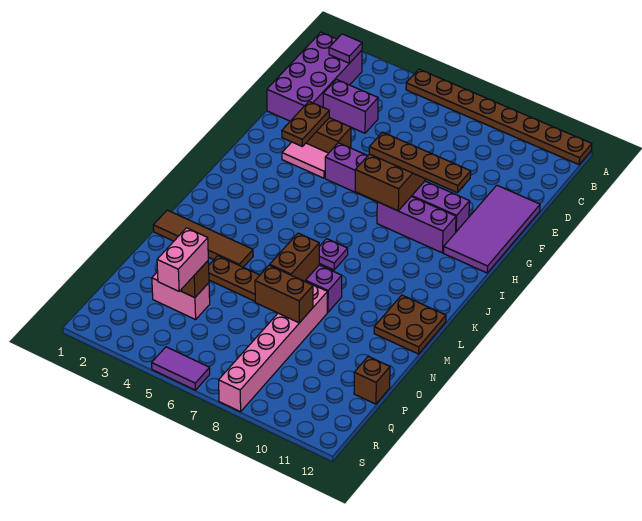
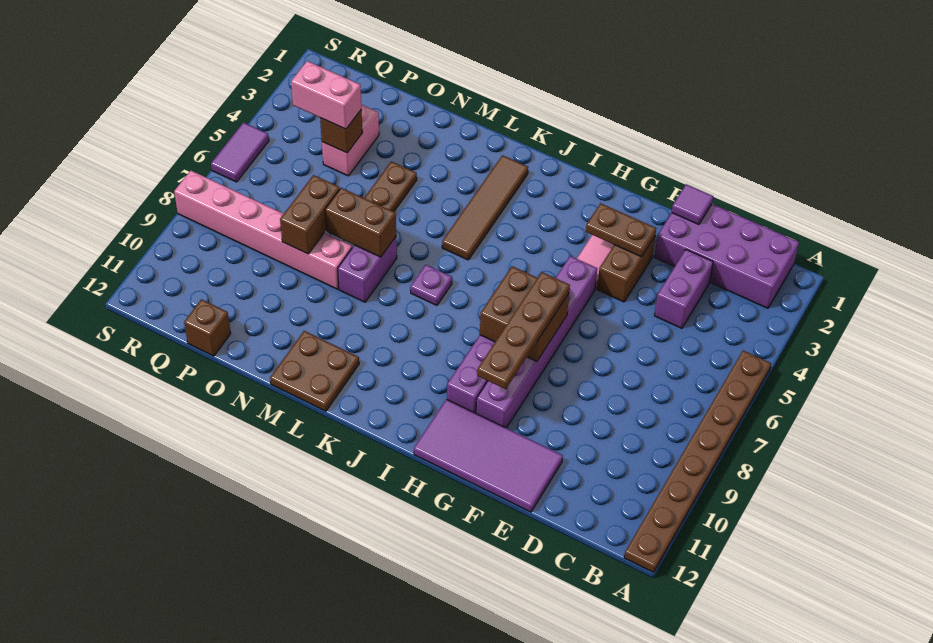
purple tile B2 level 2 -> purple tile E1 level 2
brown tile M1:M4 level 1 -> brown tile K2:K5 level 1

